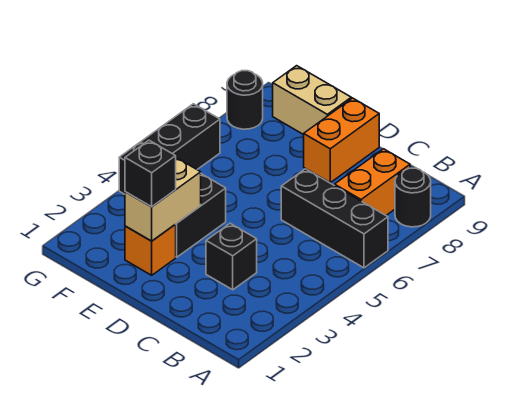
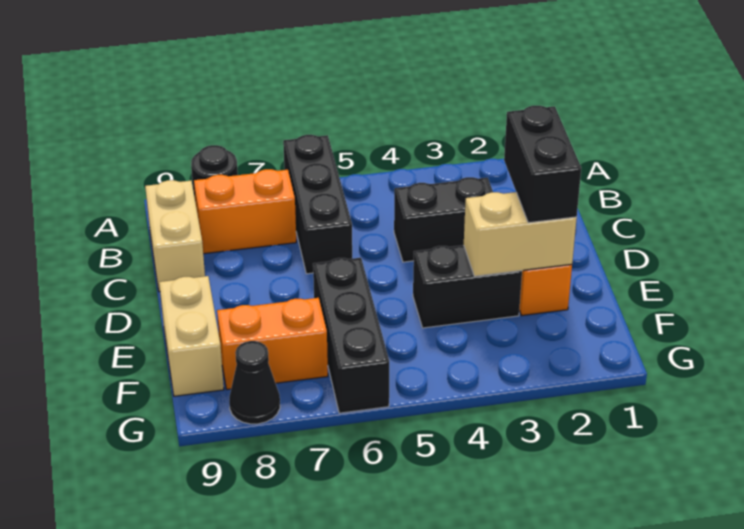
none -> tan brick B9:C9 level 1
black brick C3 level 1 -> black brick C3:C4 level 1
orange brick D8:D9 level 1 -> orange brick F7:F8 level 1
black brick E2 level 3 -> black brick D2:E2 level 3
black brick G4:G6 level 1 -> black brick E6:G6 level 1
black round brick G8 level 1 -> black cone G8 level 1

